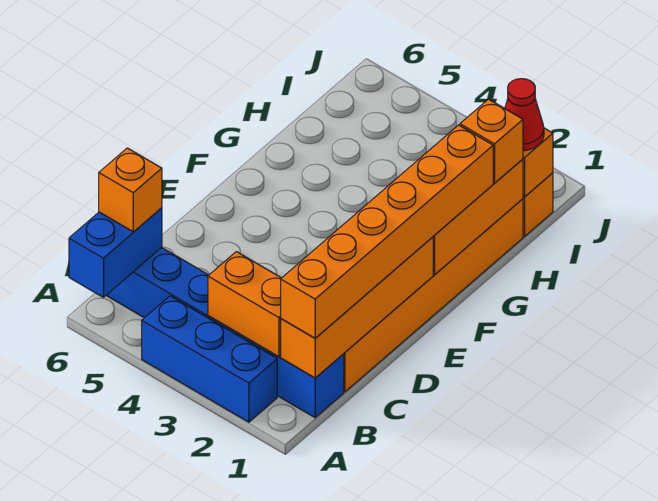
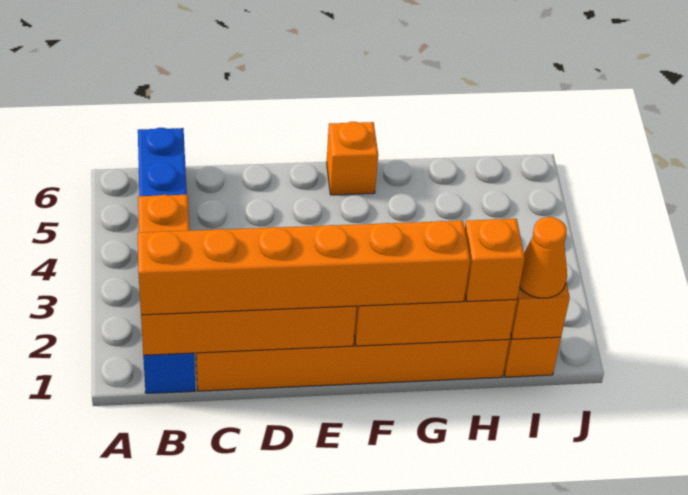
blue brick A2:A4 level 1 -> none
blue brick A6:B6 level 2 -> none
orange brick B6 level 3 -> orange brick F6 level 1
red cone I1 level 3 -> orange cone I1 level 3

